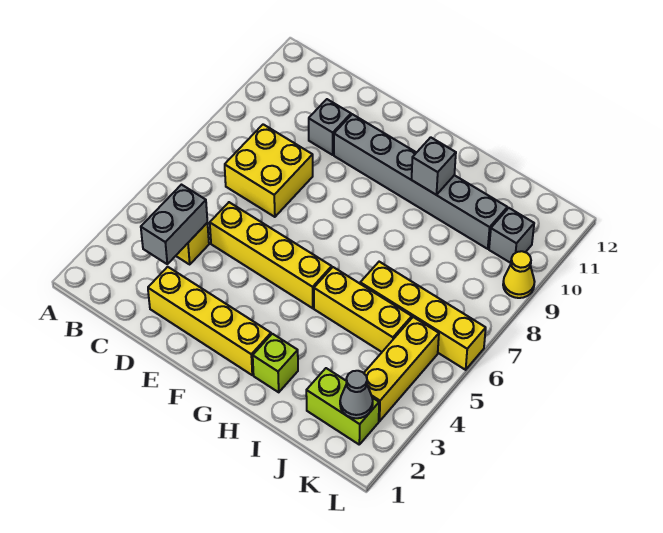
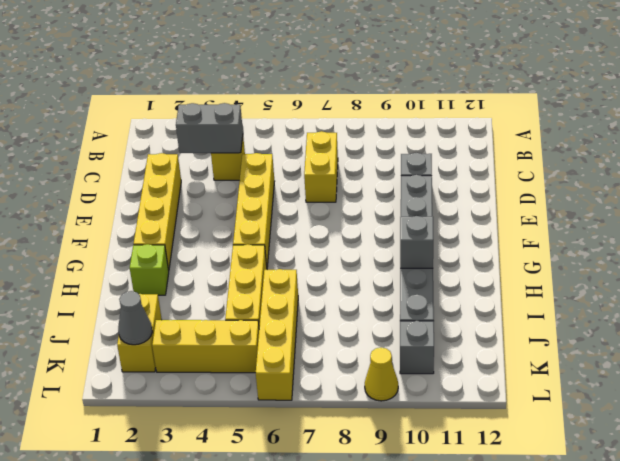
yellow brick C7:D8 level 1 -> yellow brick C7:D7 level 1
lime brick J2:K2 level 1 -> yellow brick J2:K2 level 1

